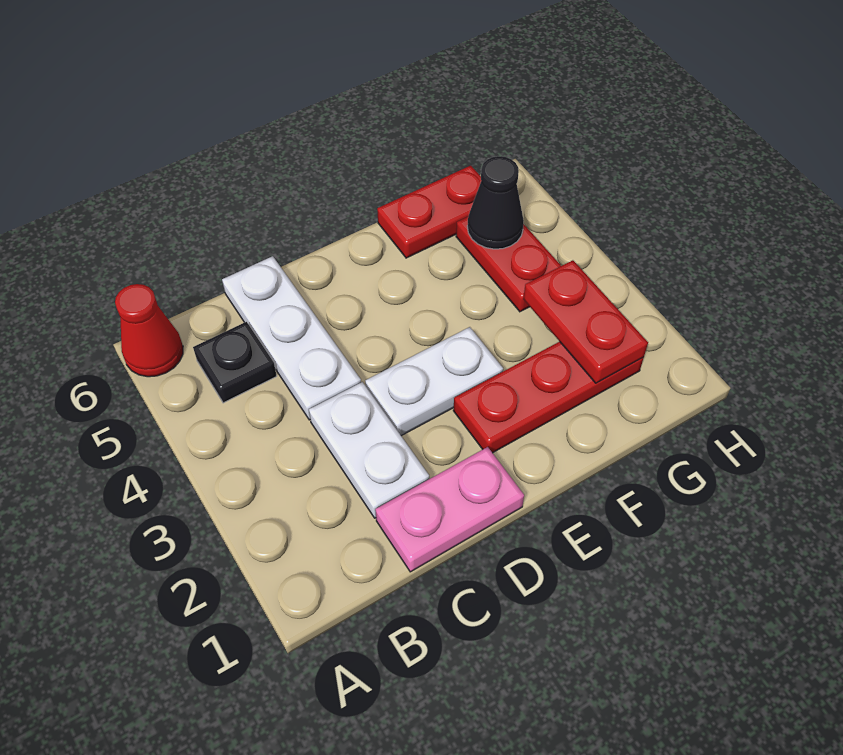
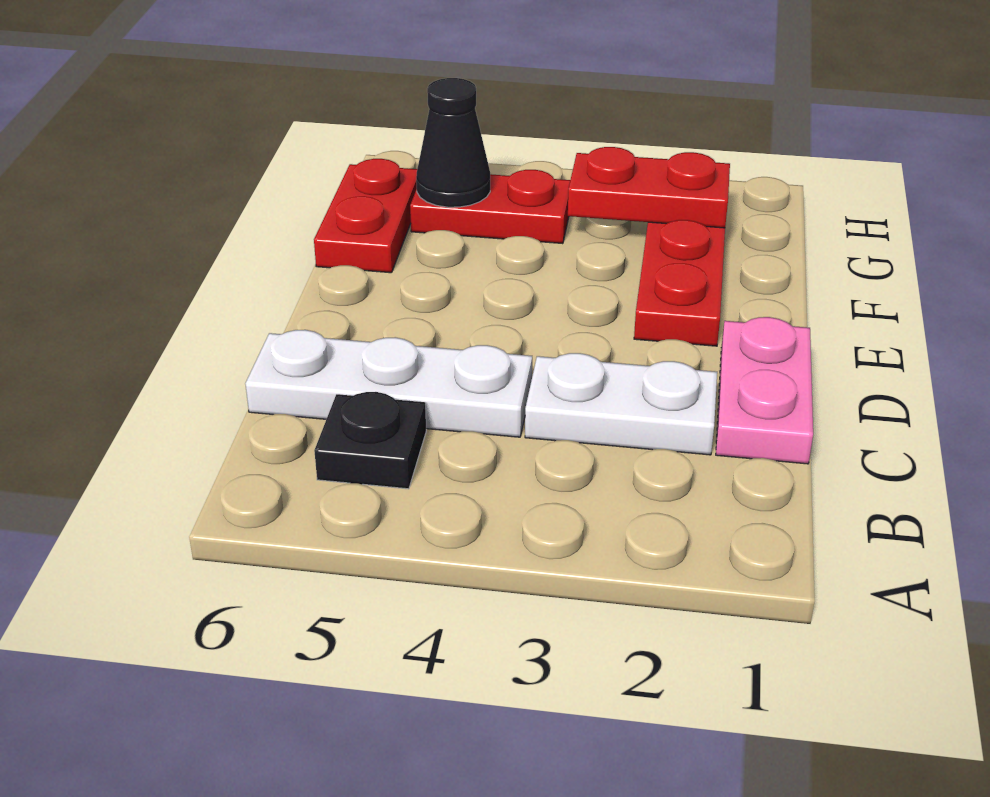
red cone A6 level 1 -> none
white plate D3:E3 level 1 -> none

